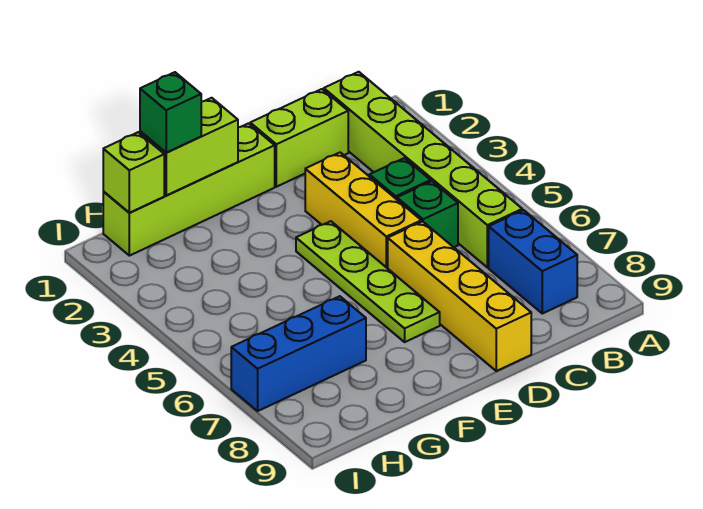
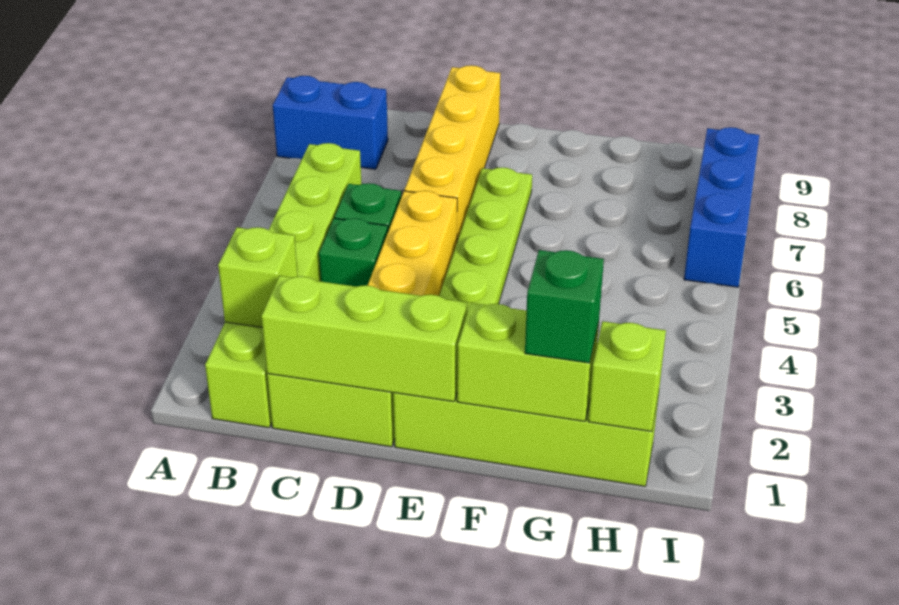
none -> lime brick B2 level 2
blue brick B7:B8 level 1 -> blue brick A8:B8 level 1
none -> lime brick C1:E1 level 2
blue brick G7:I7 level 1 -> blue brick I6:I8 level 1

